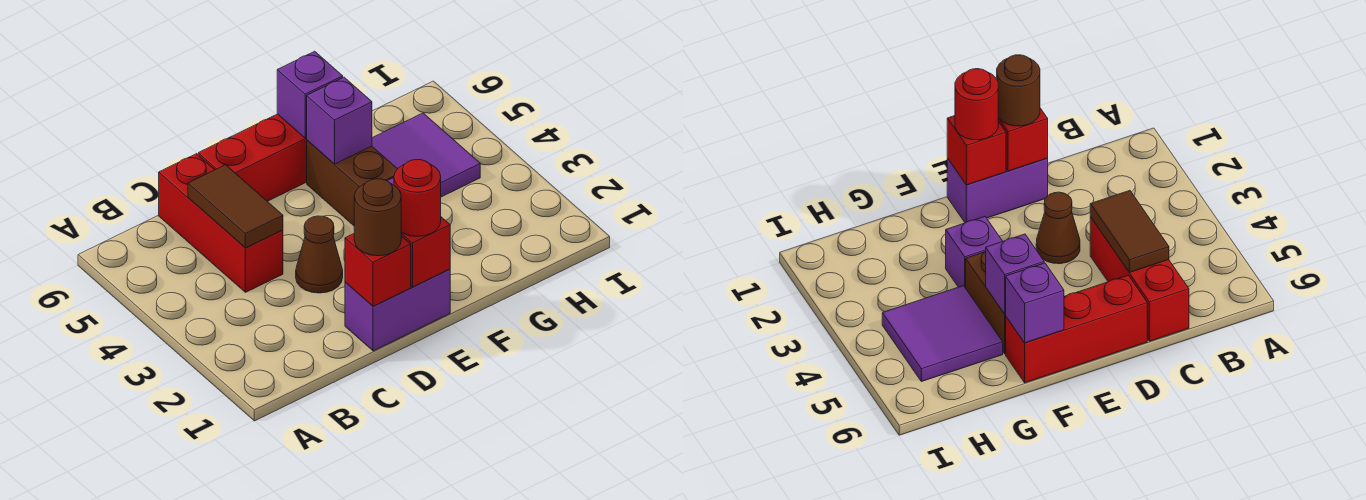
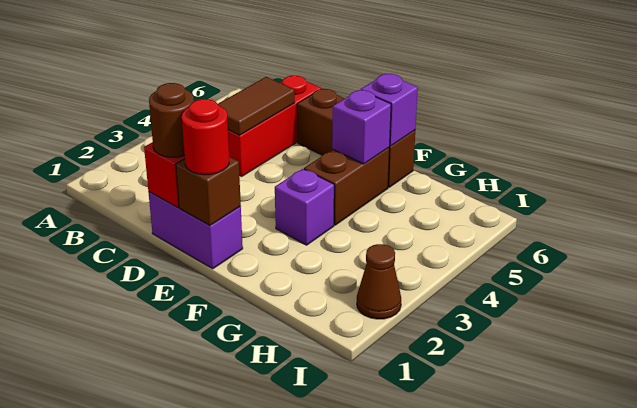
brown cone D3 level 1 -> brown cone I2 level 1
red brick D6:F6 level 1 -> brown brick D6:F6 level 1
red brick E1 level 2 -> brown brick E1 level 2
purple tile G4:H5 level 1 -> none

